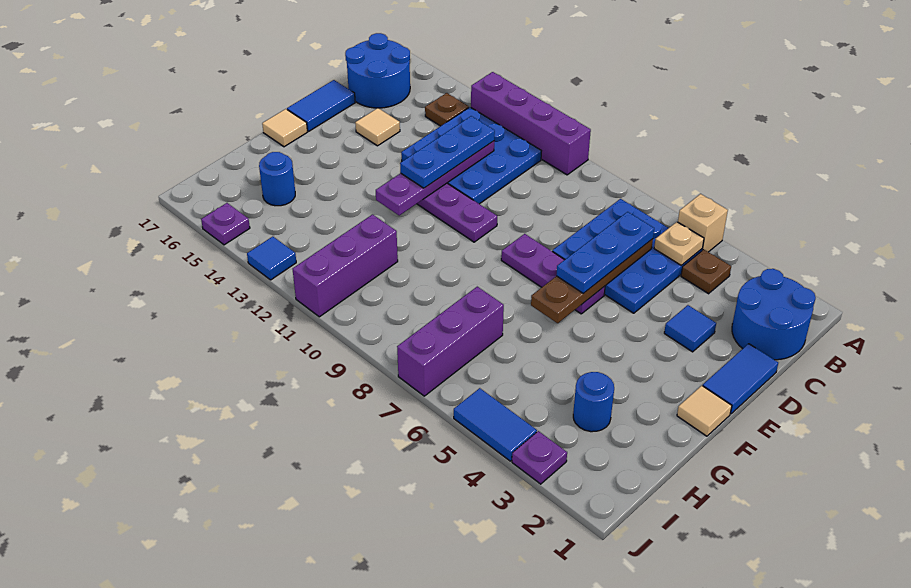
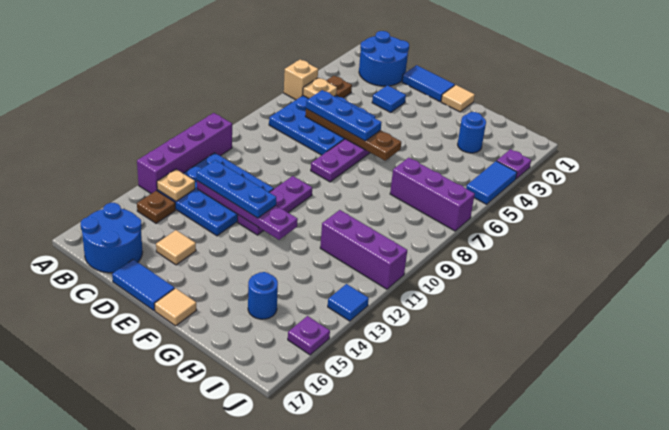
none -> tan plate B13 level 2

